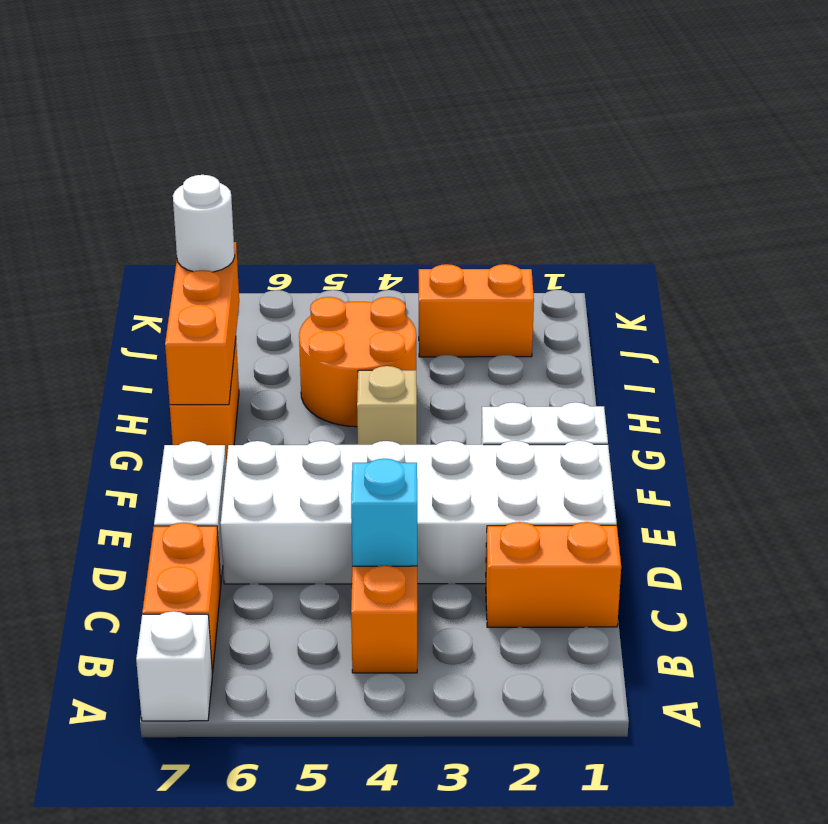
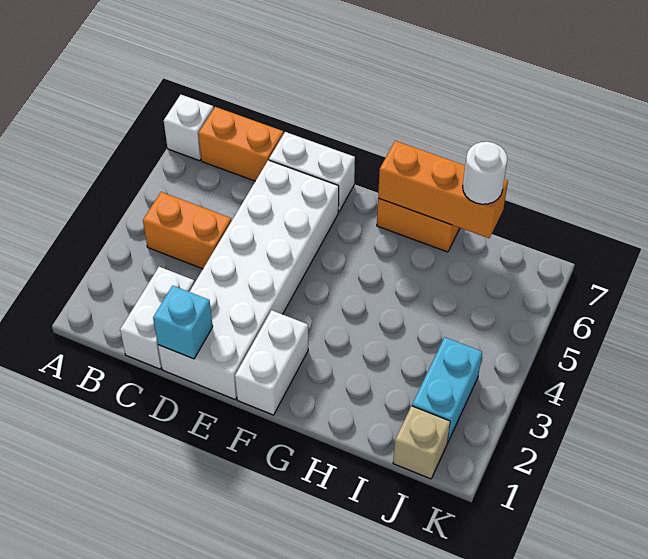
orange brick C1:C2 level 1 -> white brick C1:C2 level 1
cyan brick C4 level 2 -> cyan brick D1 level 2
tan brick G4 level 1 -> tan brick J1 level 1
orange round brick H4:I5 level 1 -> none
orange brick J2:J3 level 1 -> cyan brick J2:J3 level 1

